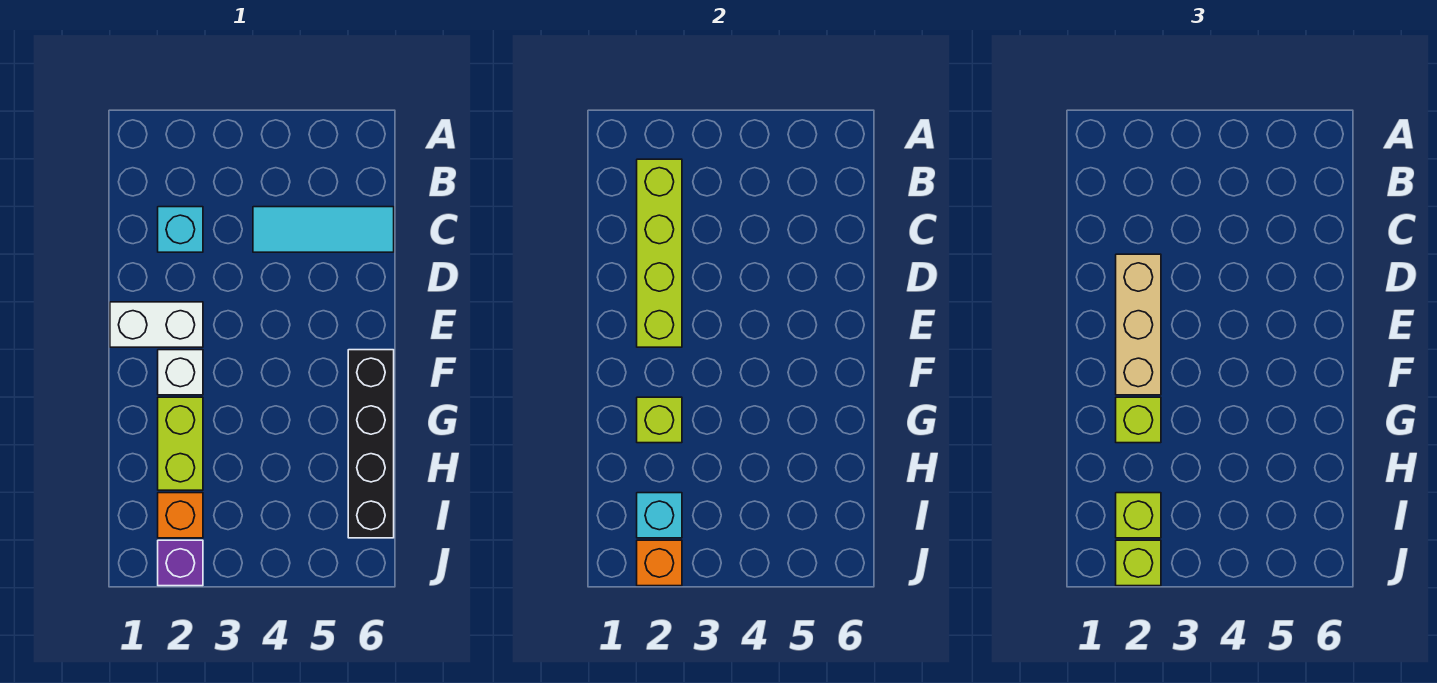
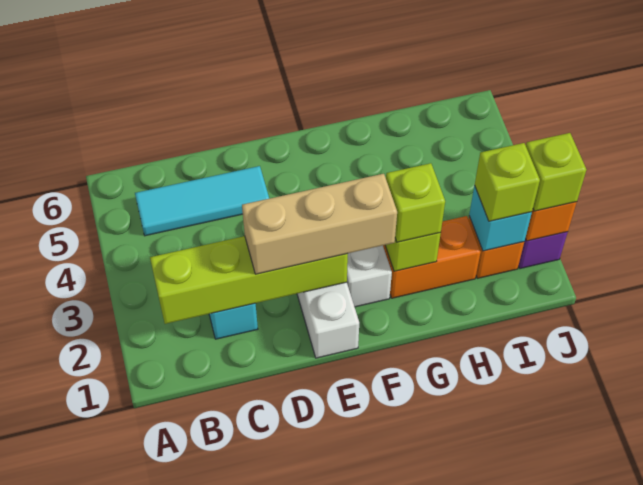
cyan tile C4:C6 level 1 -> cyan tile B5:D5 level 1
black brick F6:I6 level 1 -> none
lime brick G2:H2 level 1 -> orange brick G2:H2 level 1

